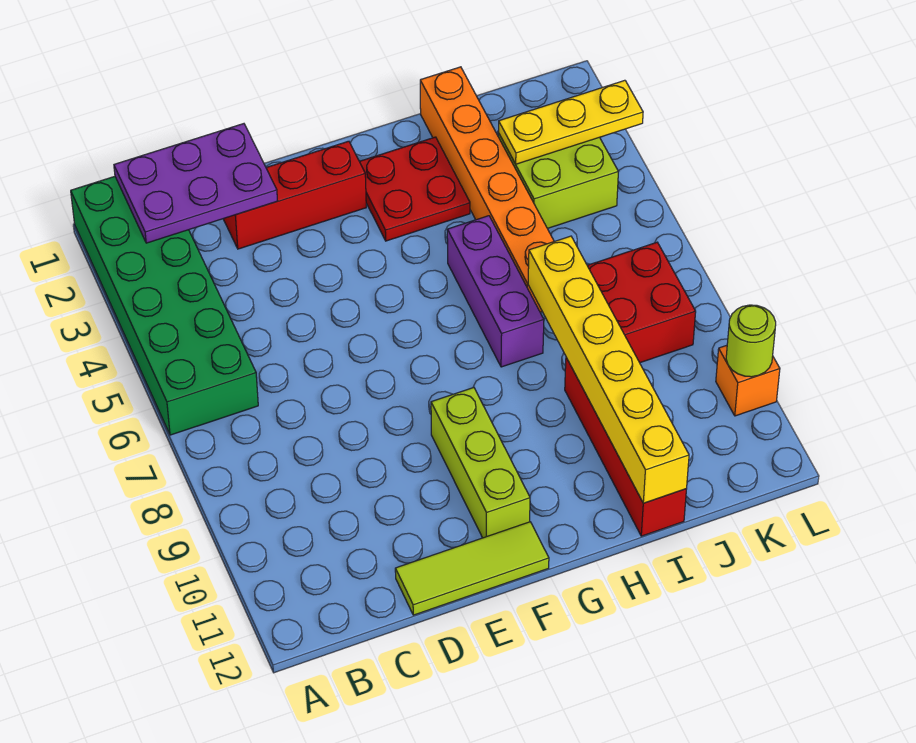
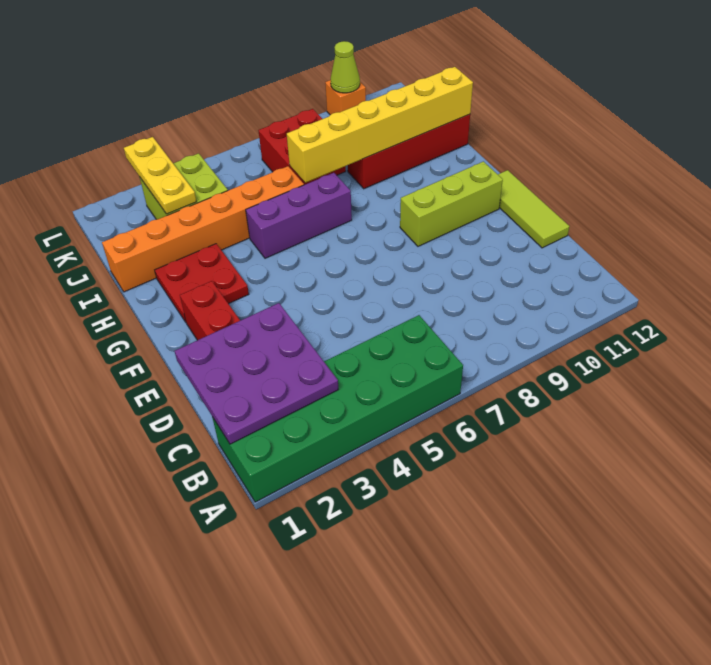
purple plate B1:D2 level 2 -> purple plate B1:D3 level 2
lime round brick L10 level 2 -> lime cone L10 level 2

